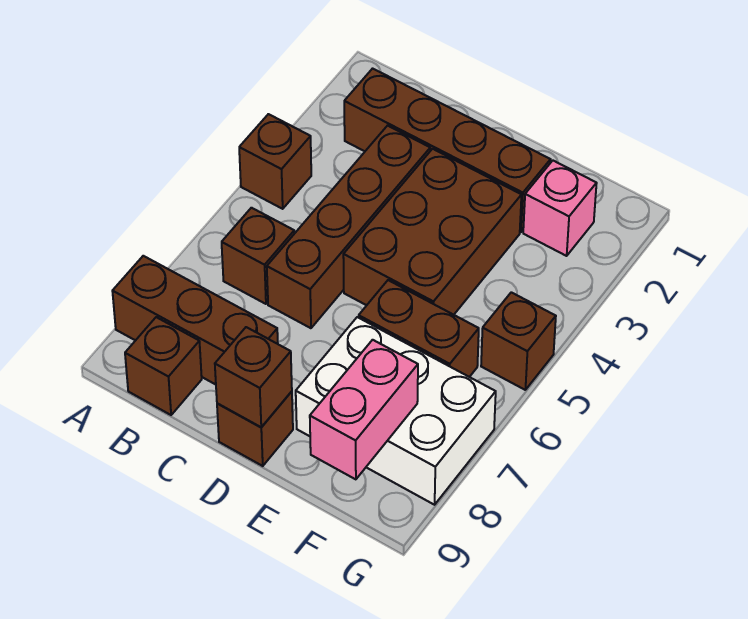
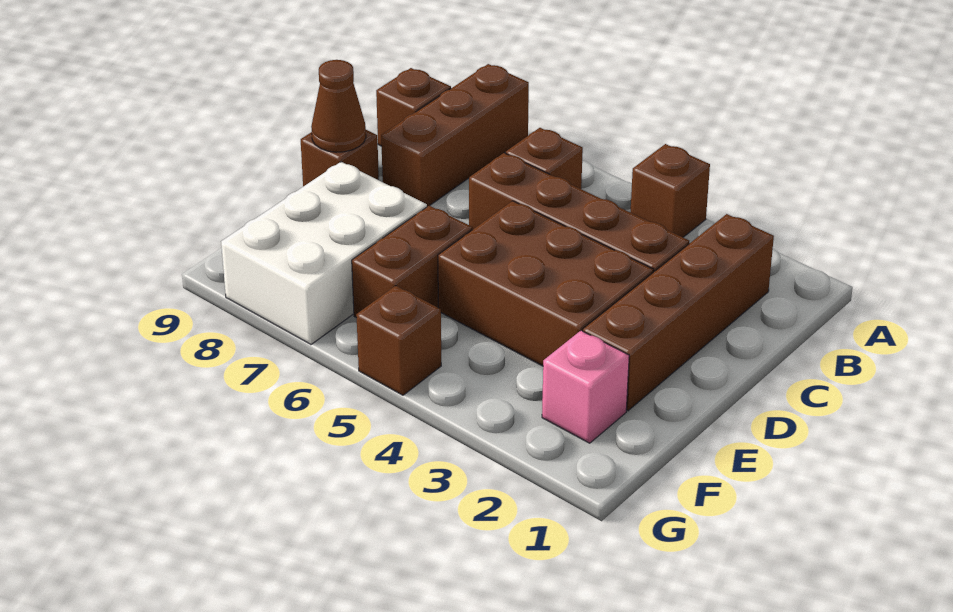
brown brick D9 level 2 -> brown cone D9 level 2
pink brick F8:F9 level 2 -> none

